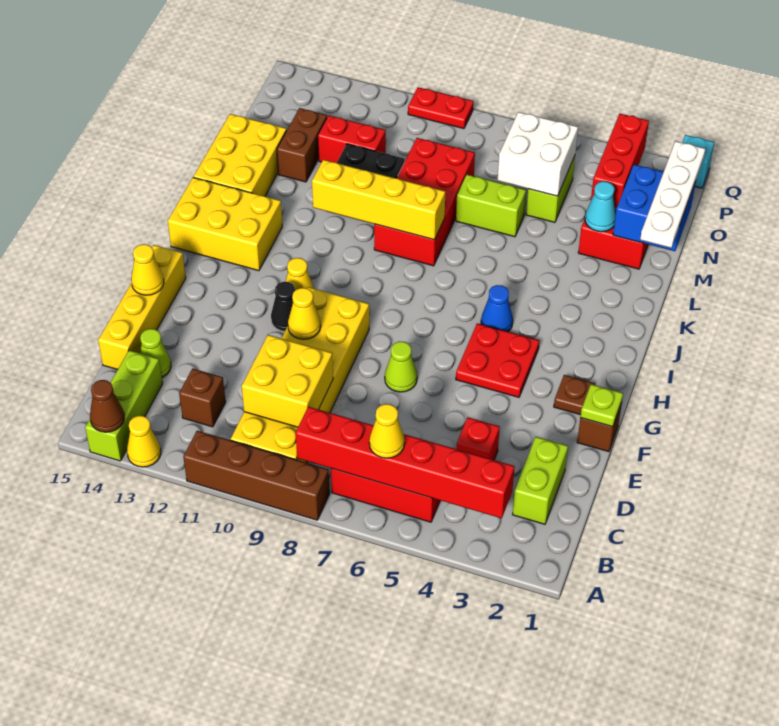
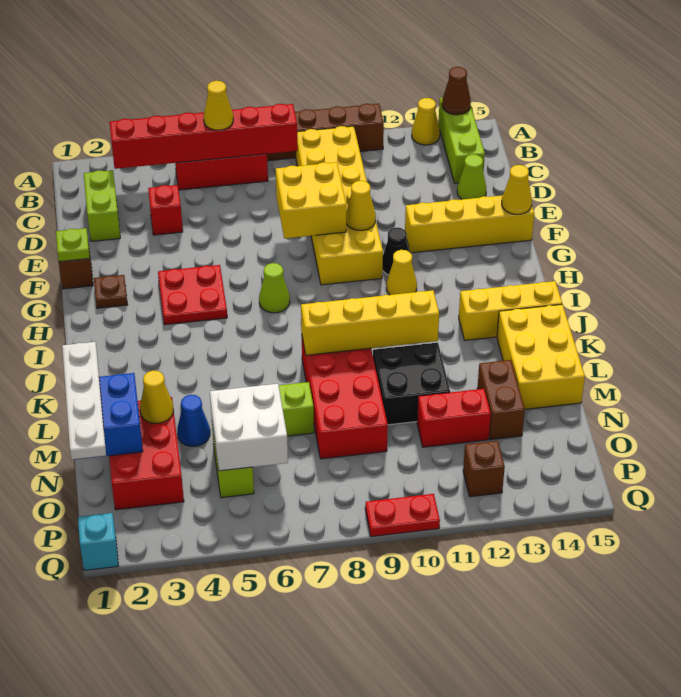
yellow brick C9:D10 level 2 -> yellow brick E8:F9 level 2
brown brick C12 level 1 -> brown brick P12 level 1
yellow brick D15:G15 level 1 -> yellow brick F12:F15 level 1
lime cone F7 level 1 -> lime cone H7 level 1
blue cone I5 level 1 -> blue cone M4 level 1
yellow brick I13:J15 level 1 -> yellow brick J13:J15 level 1
cyan cone M3 level 2 -> yellow cone M3 level 2
red brick N3:P3 level 2 -> none

